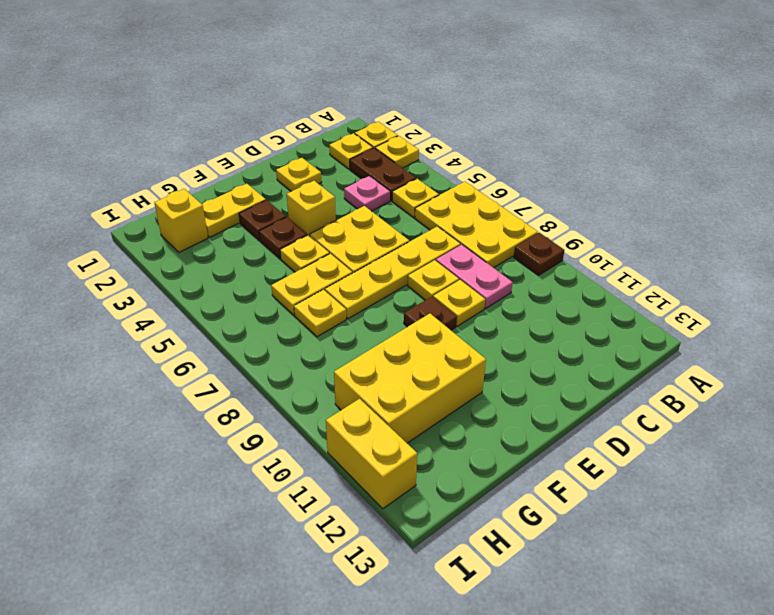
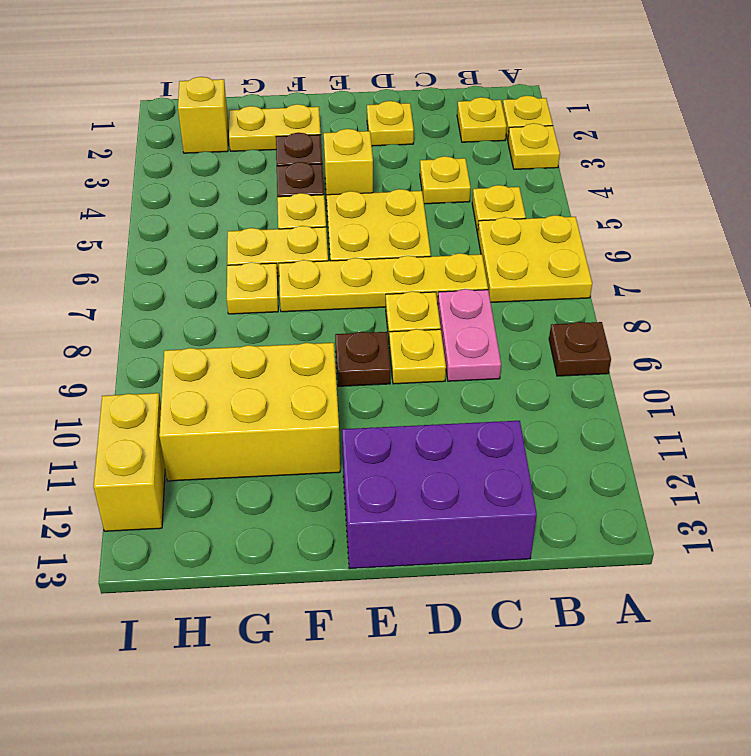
yellow plate A6:B8 level 1 -> yellow plate A6:B7 level 1
brown plate B3:B4 level 1 -> none
pink plate C4 level 1 -> yellow plate C4 level 1
none -> purple brick C12:E13 level 1

